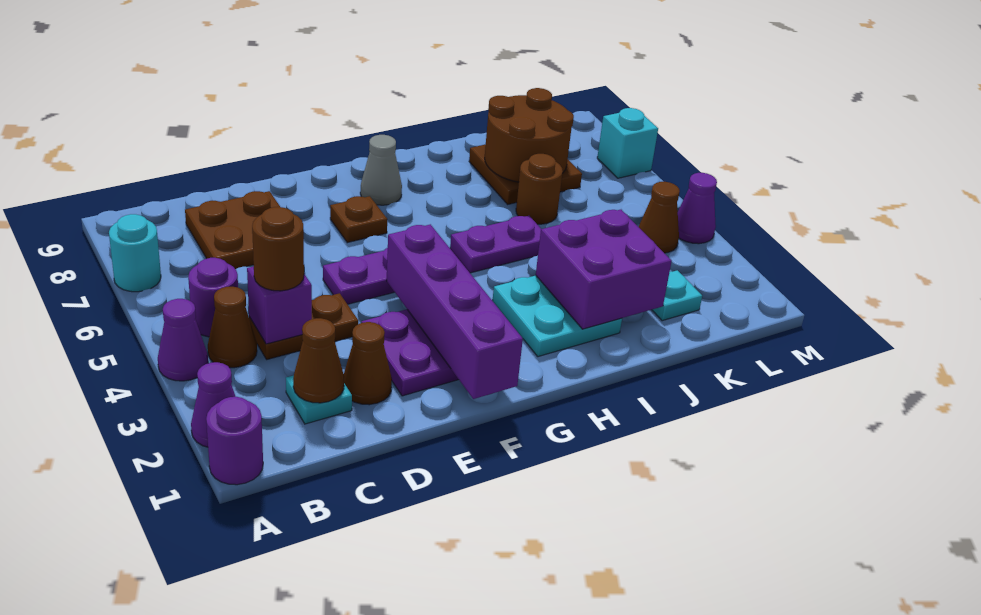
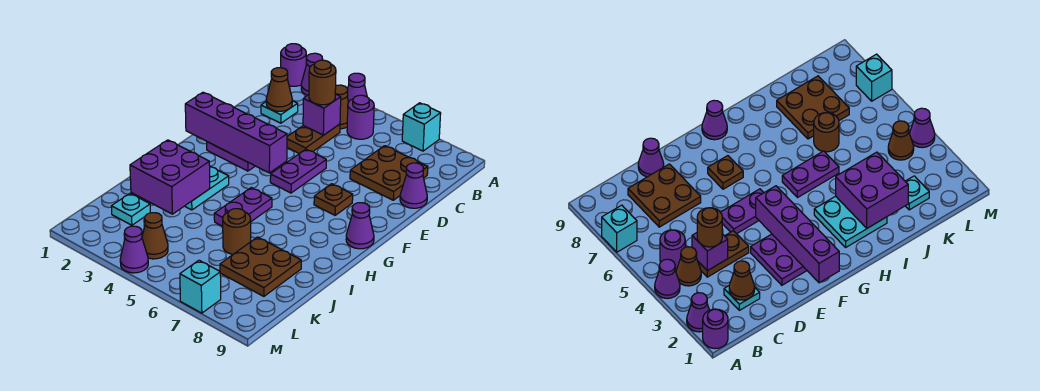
cyan round brick A7 level 1 -> cyan brick A7 level 1
brown cone D2 level 1 -> none
none -> purple cone D9 level 1
grey cone G8 level 1 -> none
none -> purple cone G9 level 1
brown round brick J7:K8 level 2 -> none

